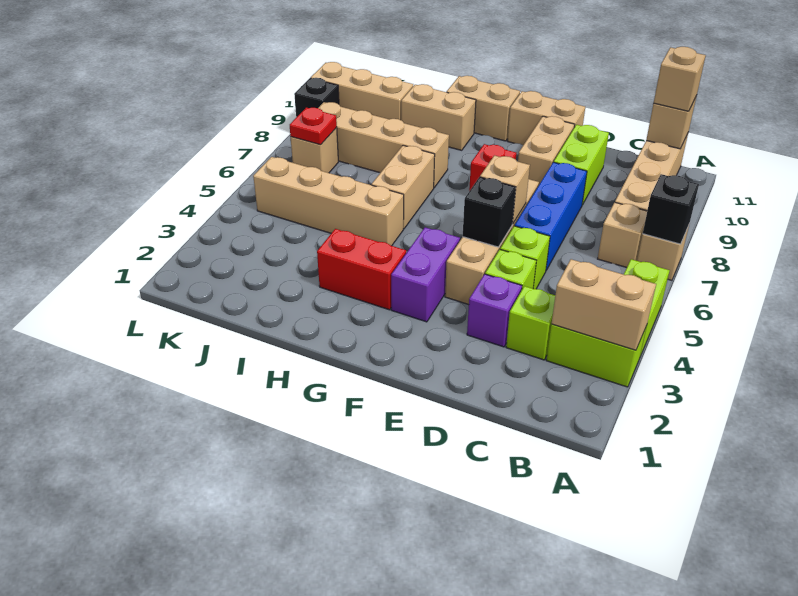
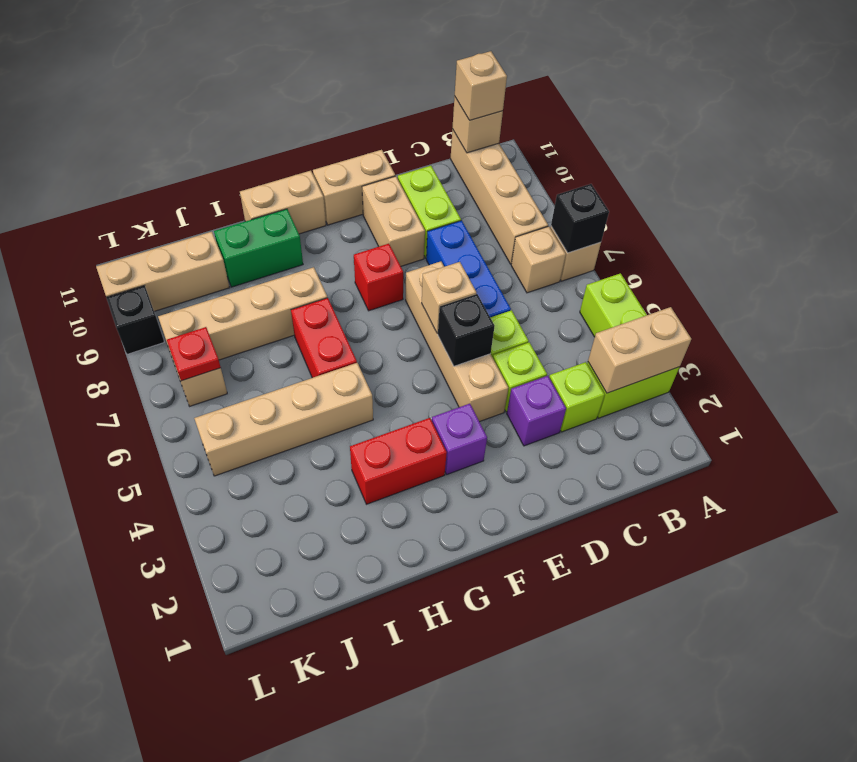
purple brick F3:F4 level 1 -> purple brick F3 level 1
tan brick H6:H7 level 1 -> red brick H6:H7 level 1
tan brick H10:I10 level 1 -> green brick H10:I10 level 1

